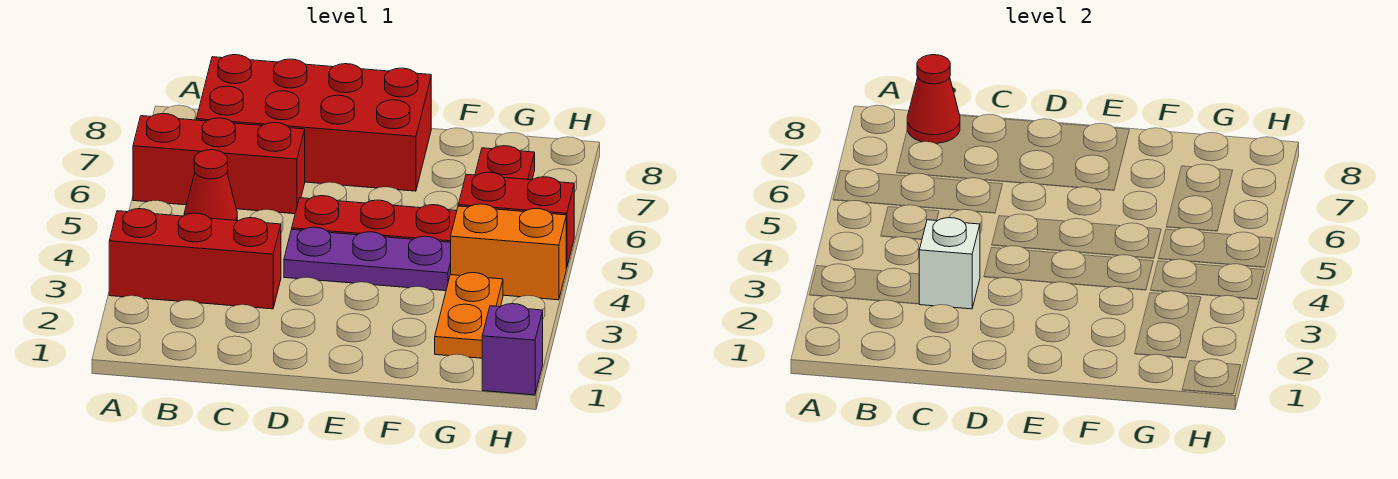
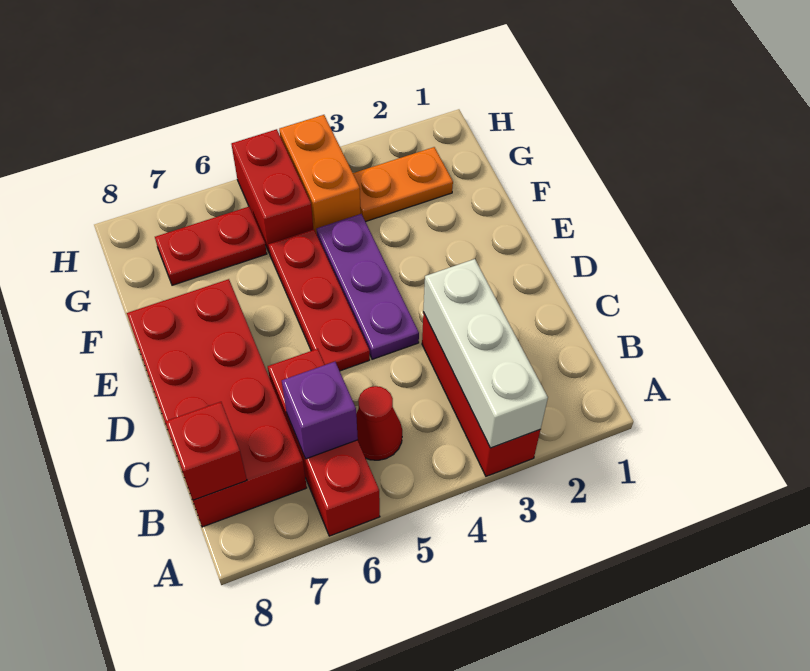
red cone B8 level 2 -> red brick B8 level 2
white brick C3 level 2 -> white brick A3:C3 level 2
purple brick H1 level 1 -> purple brick B6 level 2

